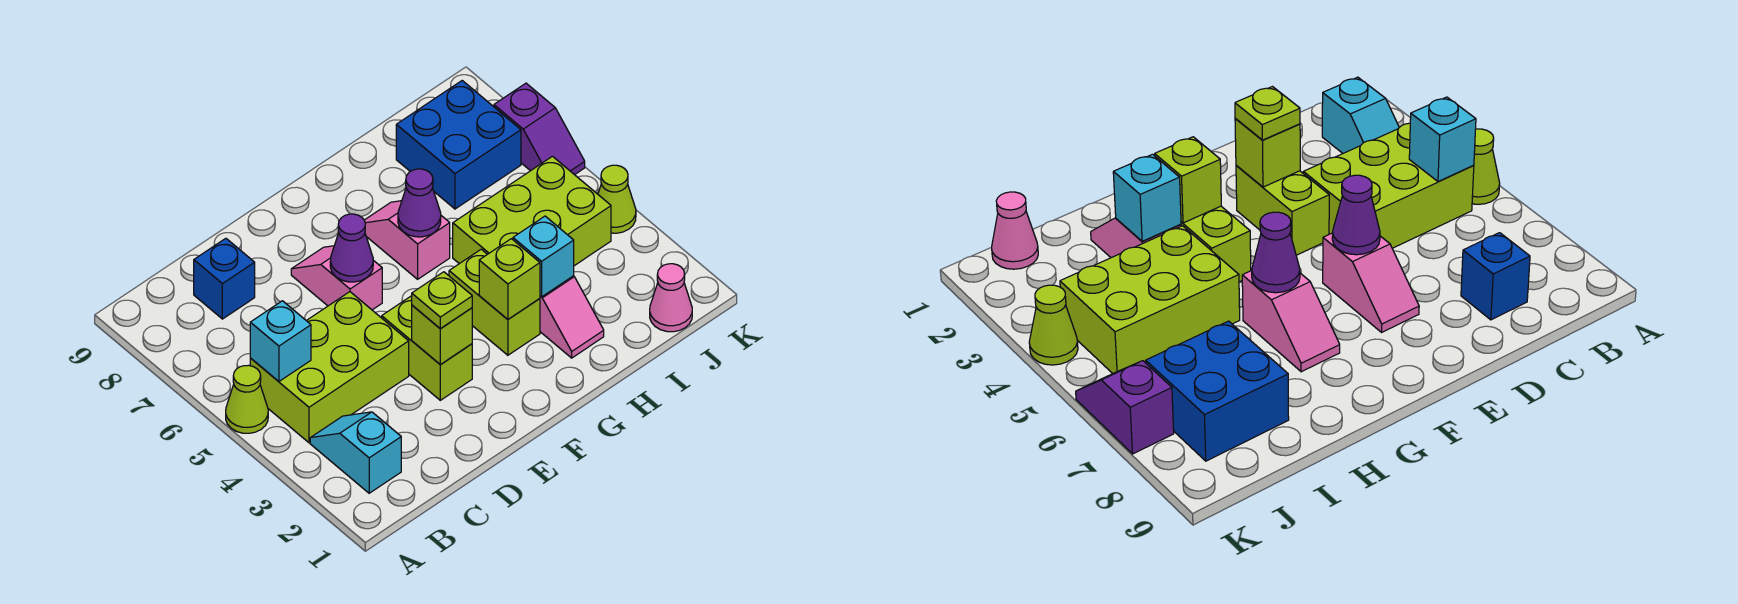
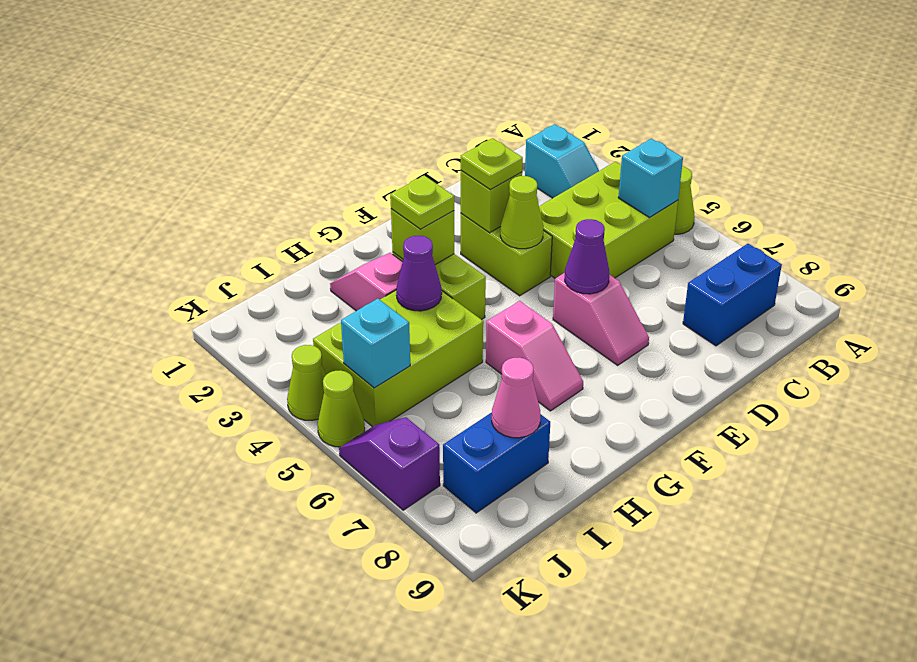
blue brick C8 level 1 -> blue brick B8:C8 level 1
none -> lime cone E4 level 2
none -> lime plate G3 level 3
purple cone G6 level 2 -> purple cone H4 level 2
cyan brick H3 level 2 -> cyan brick J5 level 2
blue brick I7:J8 level 1 -> blue brick I8:J8 level 1
pink cone J1 level 1 -> pink cone I8 level 2
none -> lime cone K5 level 1

